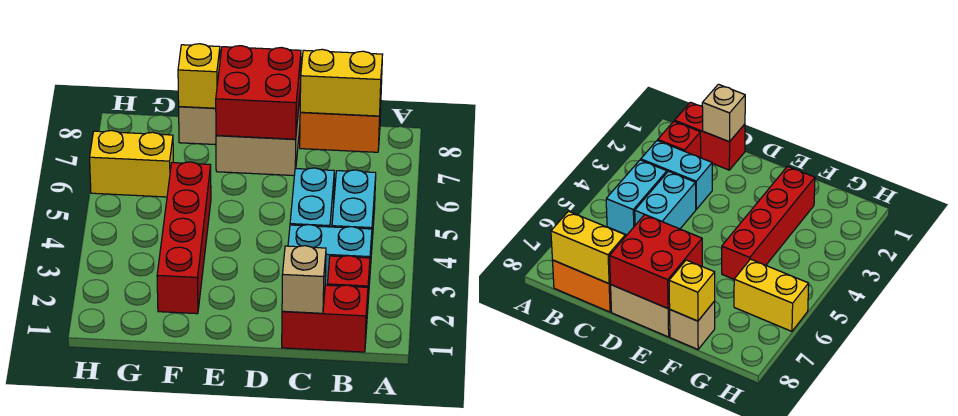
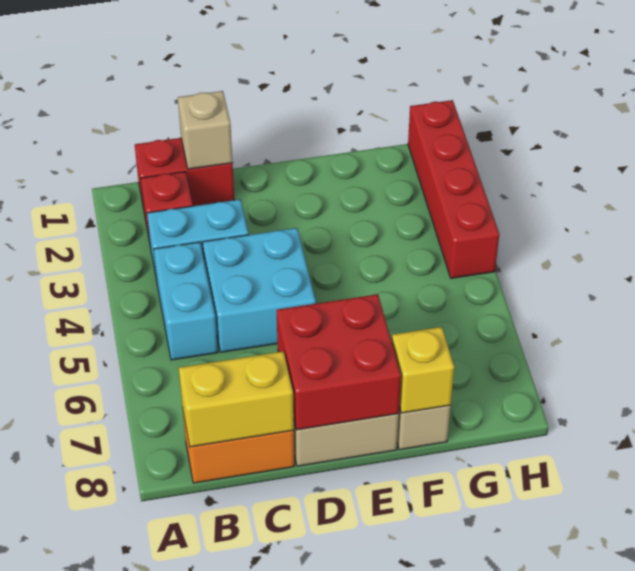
cyan brick C4:C5 level 1 -> cyan brick C4:D5 level 1
red brick F2:F5 level 1 -> red brick H1:H4 level 1
yellow brick G6:H6 level 1 -> none

